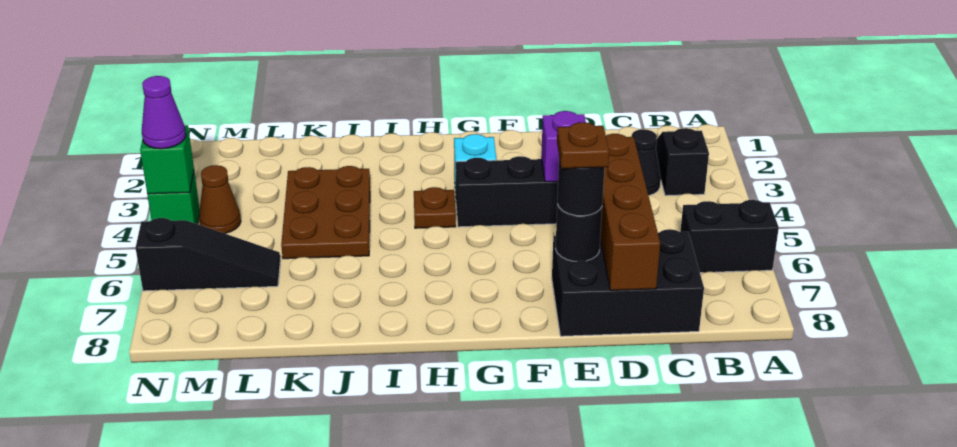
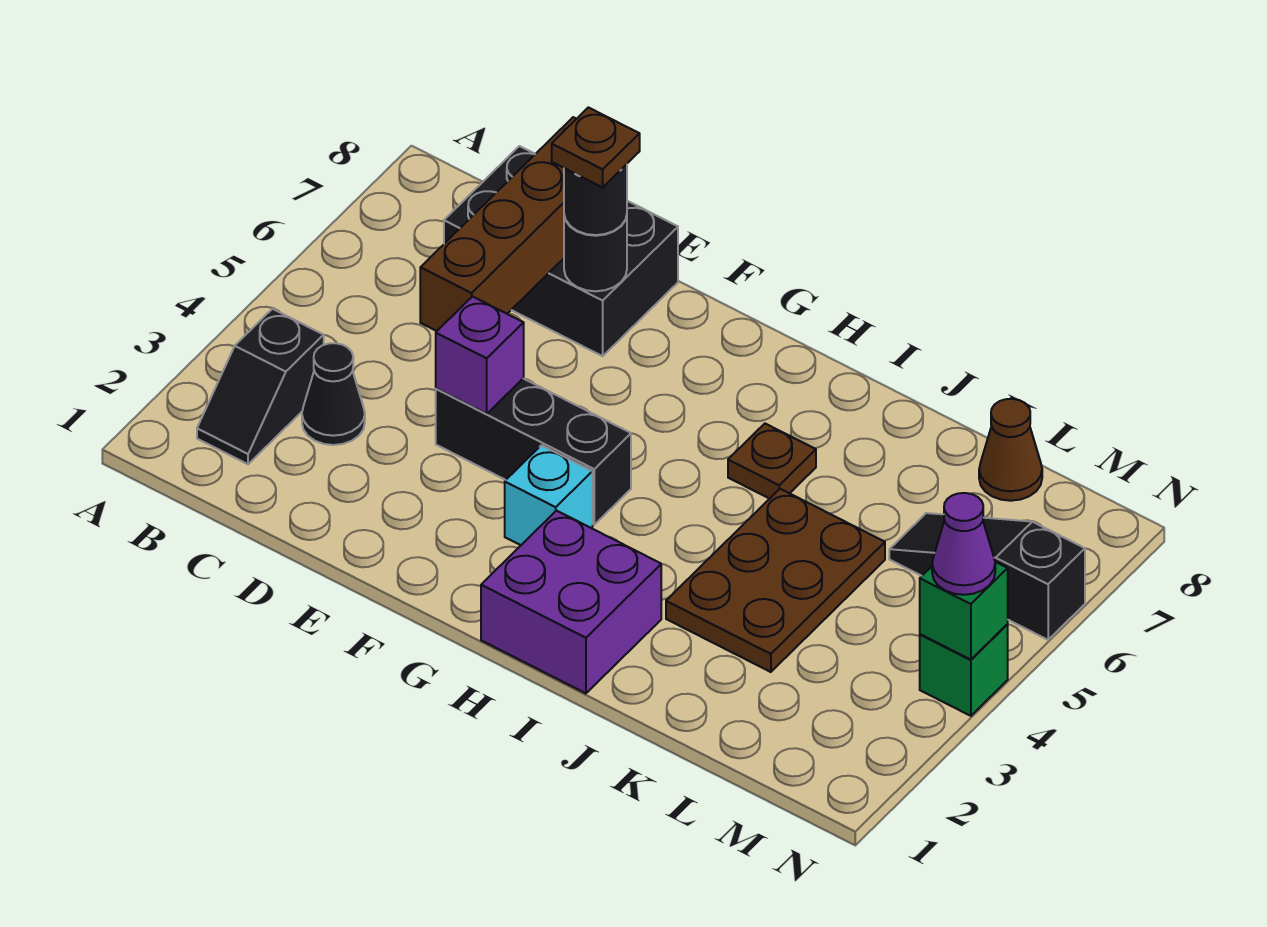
black brick A6:B6 level 1 -> none
none -> purple brick H1:I2 level 1
brown plate H4 level 1 -> brown plate I6 level 1
brown cone M4 level 1 -> brown cone L8 level 1

